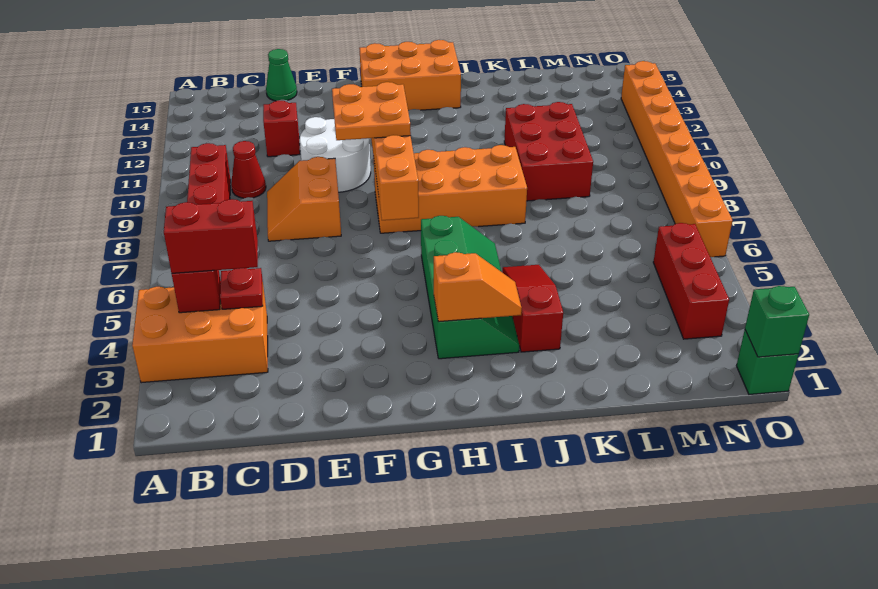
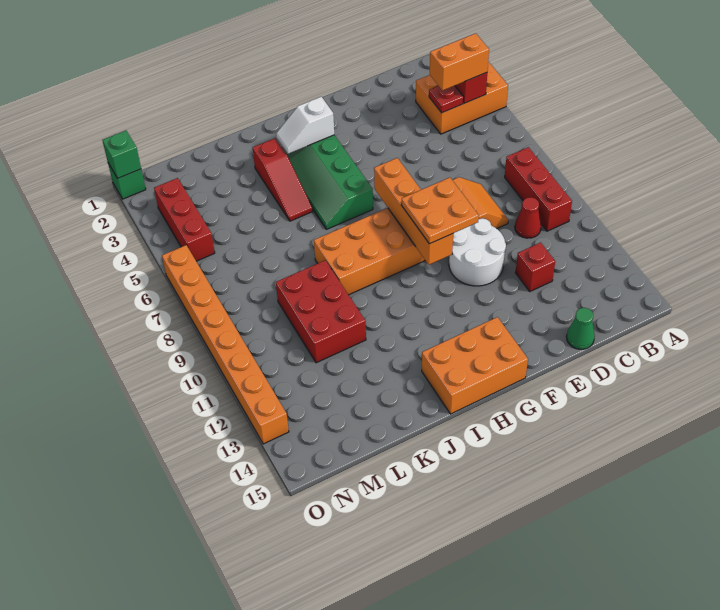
red brick B4:C4 level 3 -> orange brick B4:C4 level 3
orange slope H3:I3 level 2 top H -> white slope H3:I3 level 2 top H

